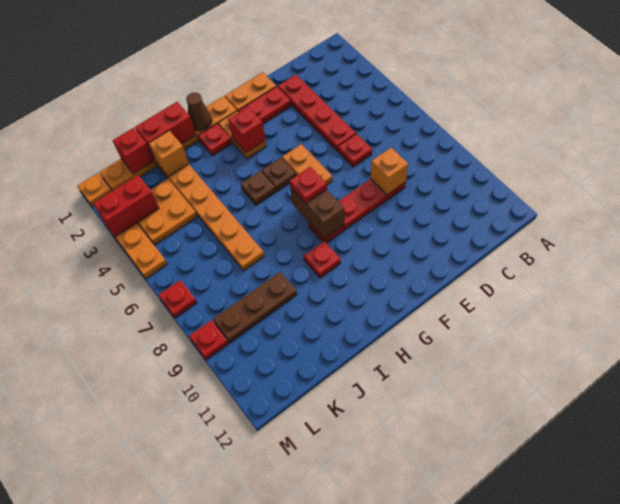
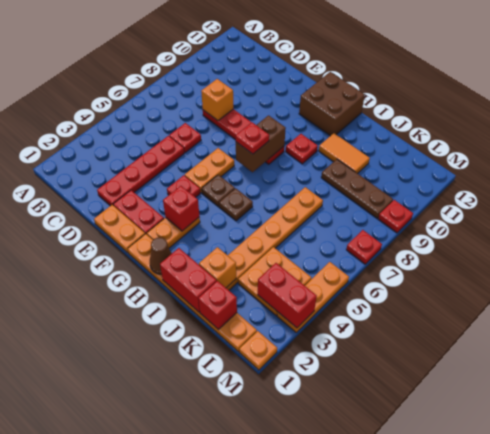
none -> brown brick G11:H12 level 1
red plate H2 level 1 -> red plate F4 level 1
none -> orange tile I10:J10 level 1

